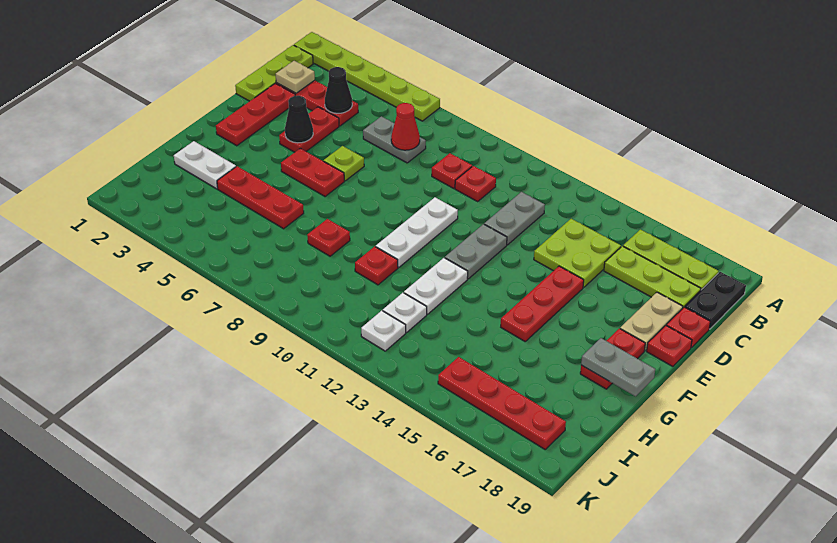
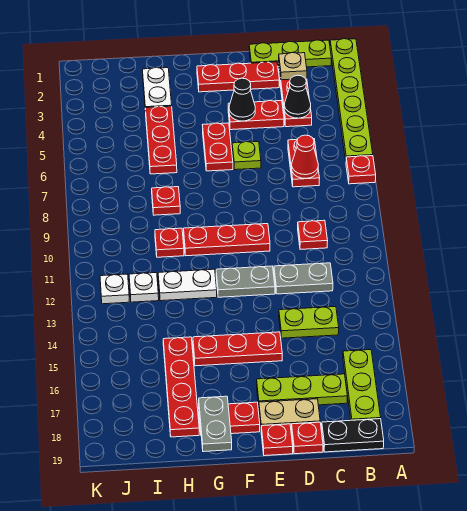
grey plate C6:C7 level 1 -> red plate C6:C7 level 1
red plate C9 level 1 -> red plate A7 level 1
lime plate C14:D15 level 1 -> lime plate C14:D14 level 1
lime plate C16:C18 level 1 -> lime plate C17:E17 level 1
white plate E10:G10 level 1 -> red plate E10:G10 level 1
red plate J15:J18 level 1 -> red plate H15:H18 level 1

